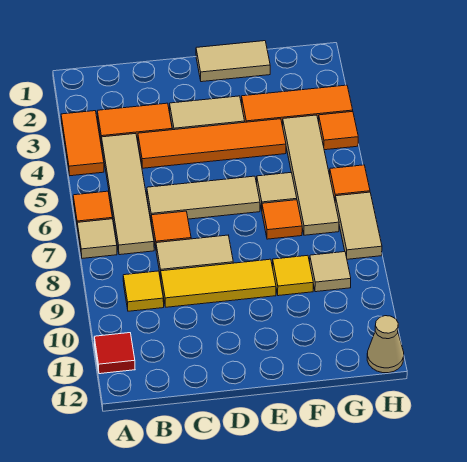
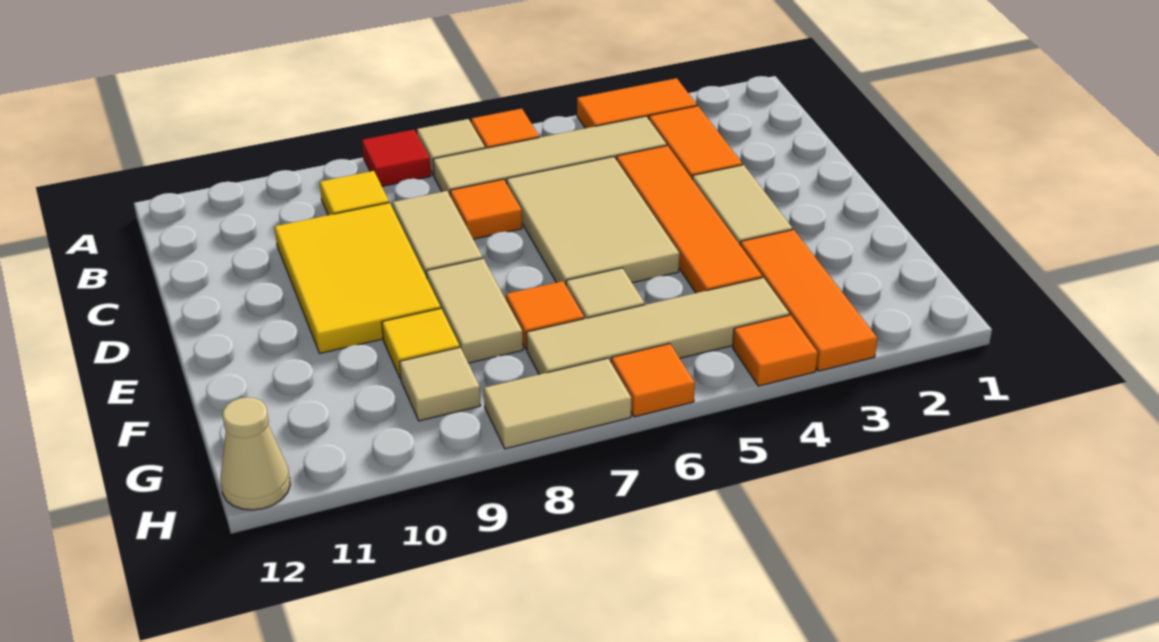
red tile A11 level 1 -> red tile A8 level 1
tan tile C6:E6 level 1 -> tan tile C5:E6 level 1
yellow tile C9:E9 level 1 -> yellow tile C9:E10 level 1
tan tile E1:F1 level 1 -> tan tile E8:F8 level 1

